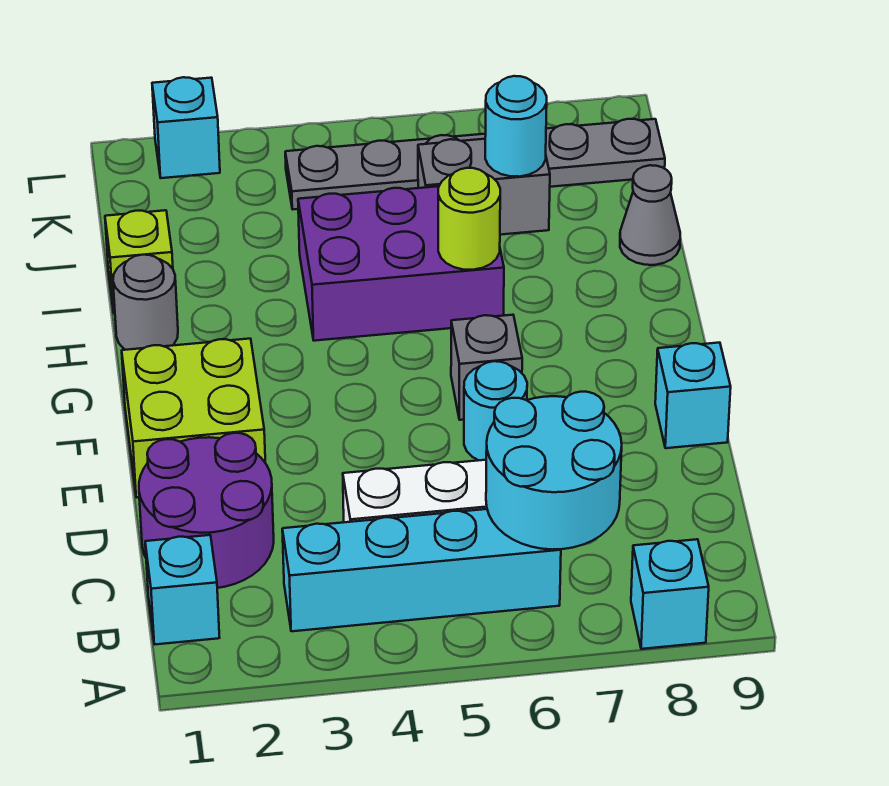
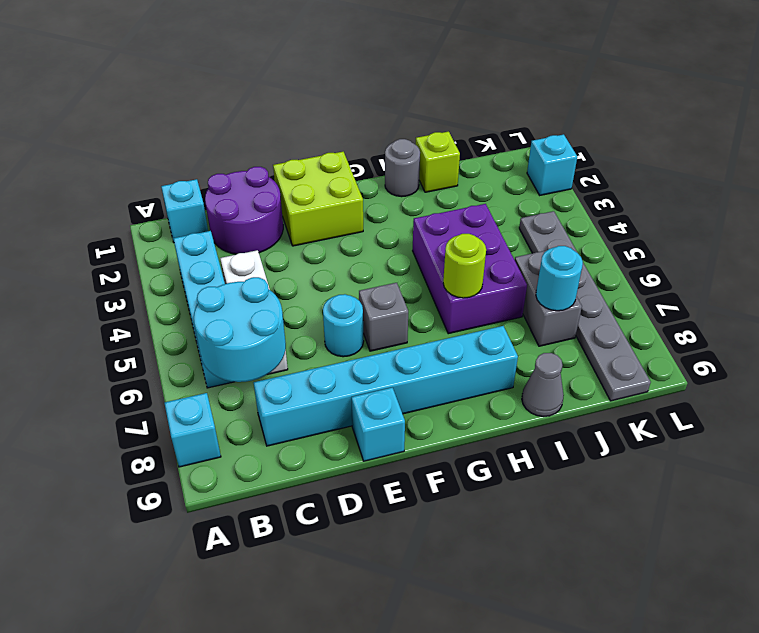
none -> cyan brick C8:H8 level 1

